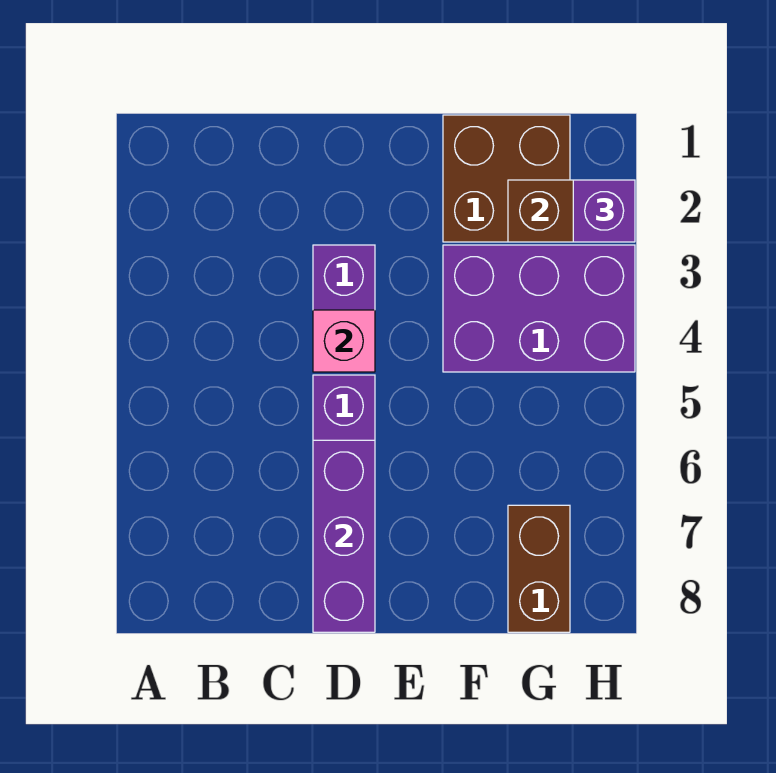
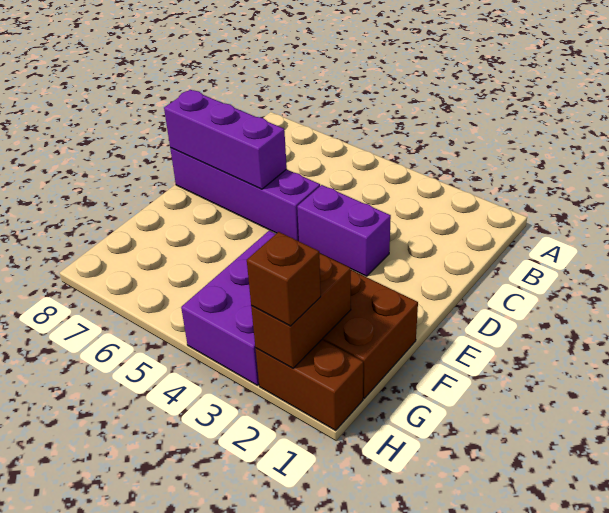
pink brick D4 level 2 -> none
brown brick G7:G8 level 1 -> brown brick H1:H2 level 1
purple brick H2 level 3 -> brown brick H2 level 3

